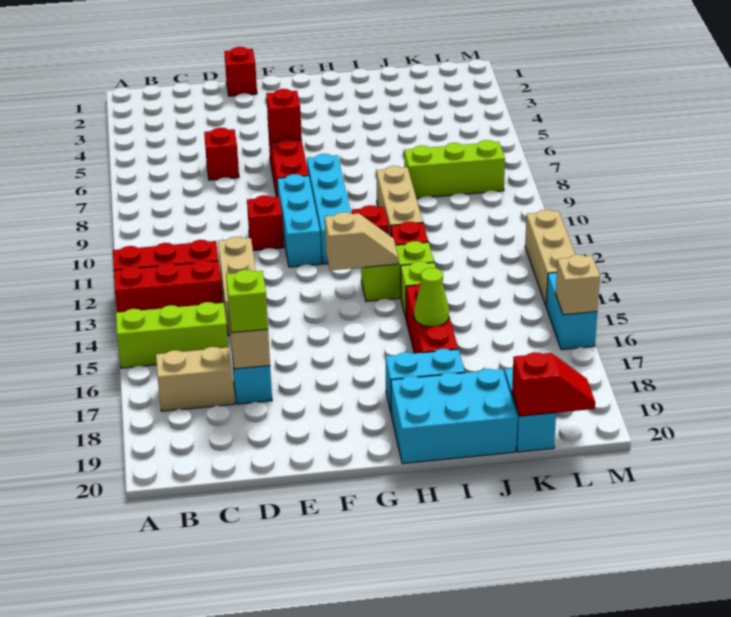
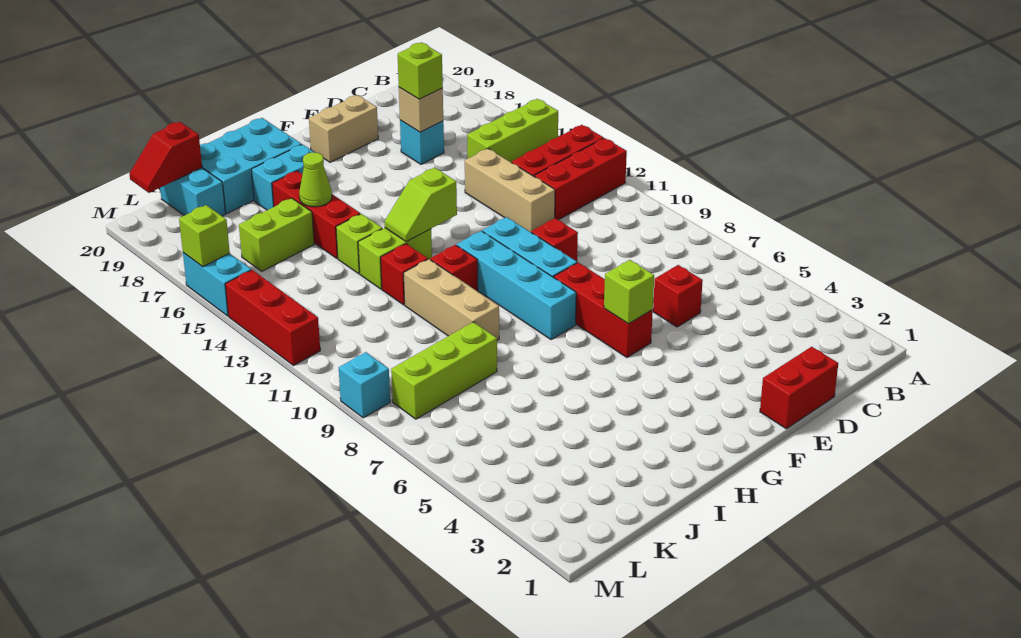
tan brick B17:C17 level 1 -> tan brick E19:F19 level 1
red brick E1 level 1 -> red brick D1:E1 level 1
red brick F6 level 2 -> lime brick F6 level 2
tan slope G13:H13 level 2 top G -> lime slope G13:H13 level 2 top G
none -> lime brick J16:K16 level 1
none -> cyan brick M9 level 1
tan brick M12:M14 level 1 -> red brick M12:M14 level 1
tan brick M16 level 2 -> lime brick M16 level 2

